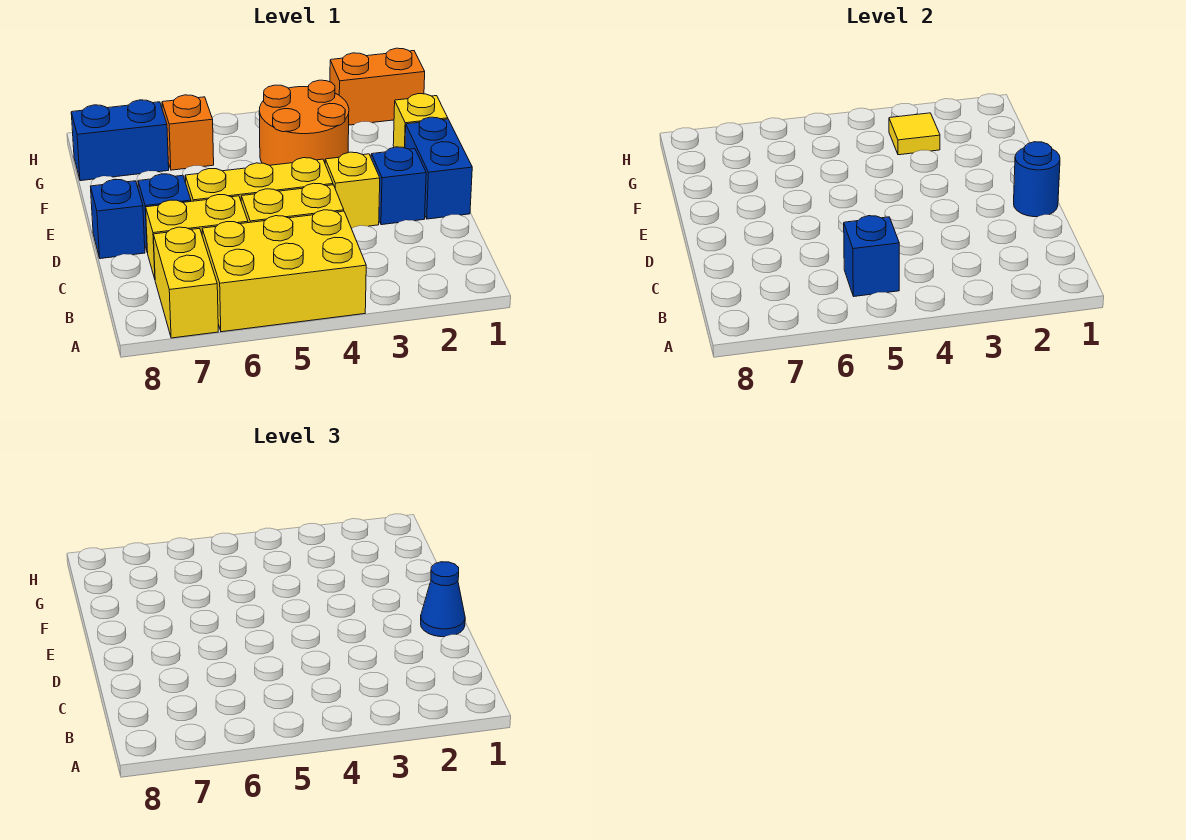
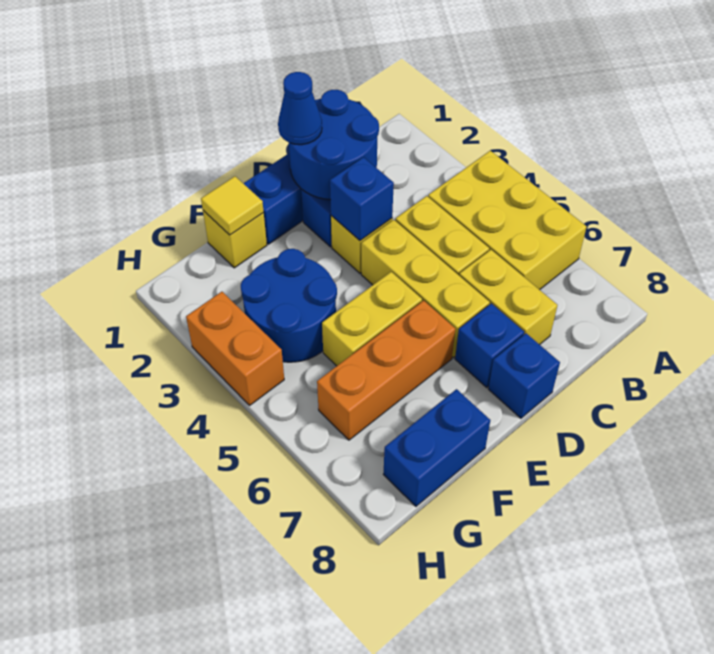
yellow brick A7:B7 level 1 -> yellow brick E5:F5 level 1
blue brick B5 level 2 -> blue brick D3 level 2
blue round brick D1 level 2 -> blue round brick C1:D2 level 2
orange round brick F3:G4 level 1 -> blue round brick F3:G4 level 1
yellow tile G3 level 2 -> yellow tile F1 level 2
orange brick G6 level 1 -> orange brick E6:G6 level 1
blue brick G7:G8 level 1 -> blue brick F8:G8 level 1
orange brick H1:H2 level 1 -> orange brick H3:H4 level 1

